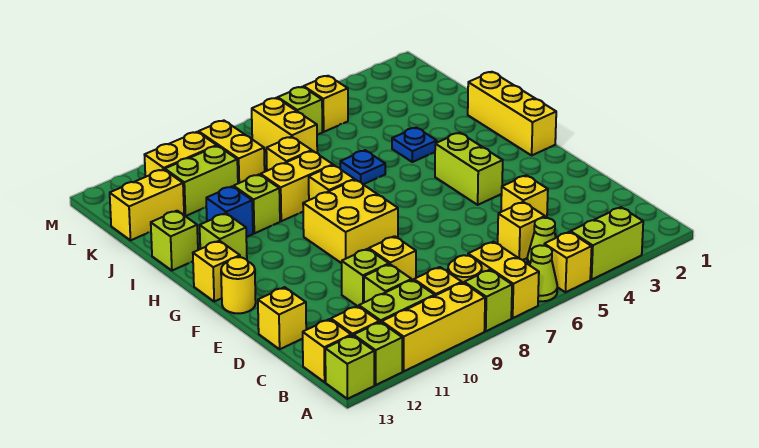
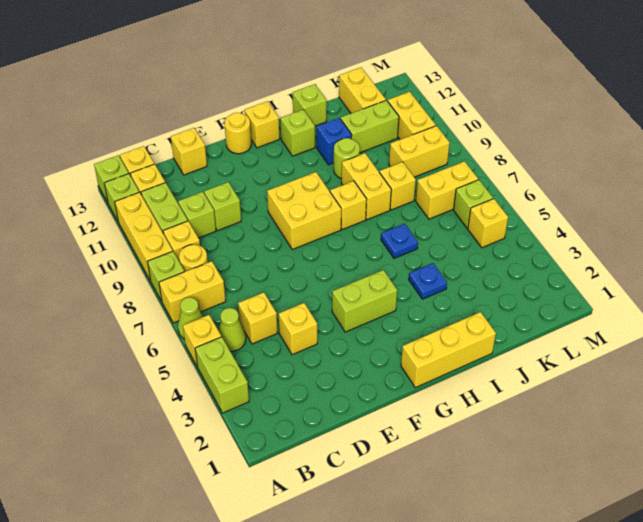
yellow brick D9 level 1 -> none
lime brick I10 level 1 -> lime round brick I10 level 1
lime brick K10:K11 level 1 -> lime brick J11:K11 level 1

